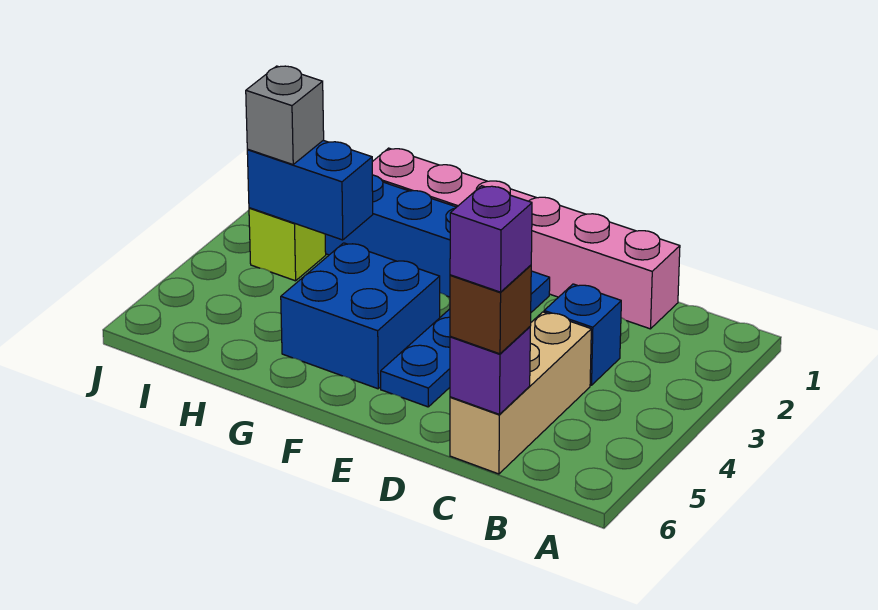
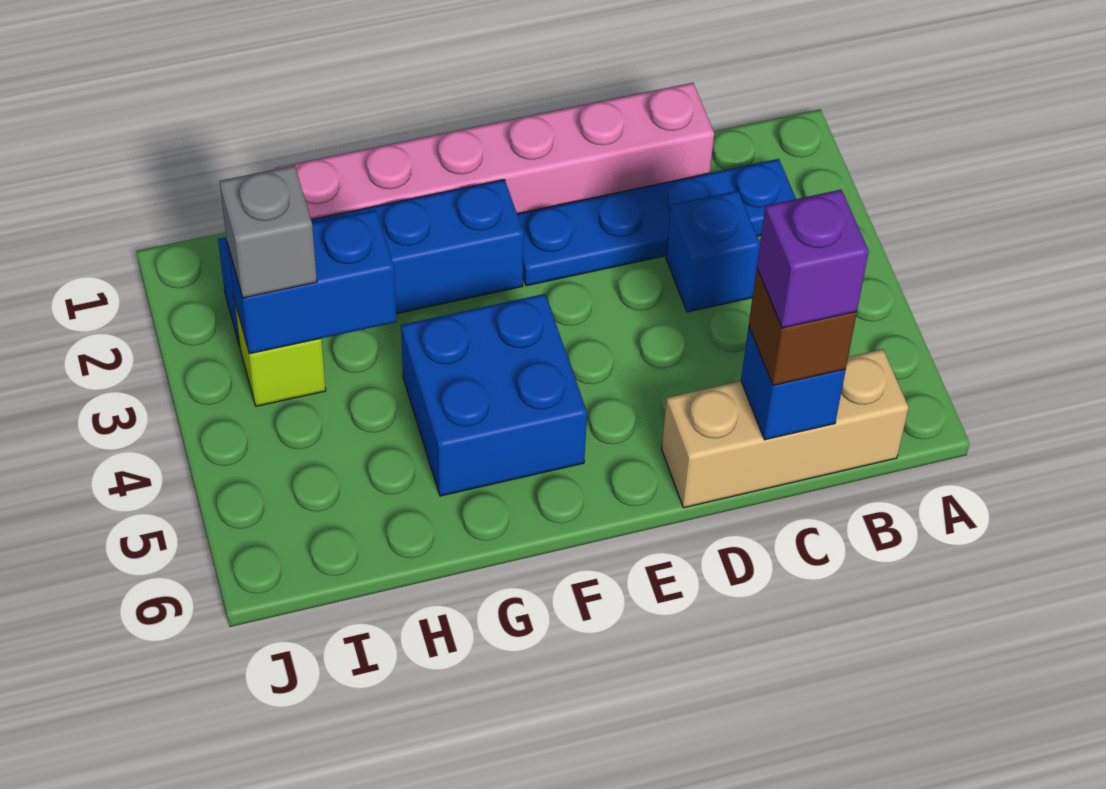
tan brick C4:C6 level 1 -> tan brick B6:D6 level 1
purple brick C6 level 2 -> blue brick C6 level 2
blue plate E2:E5 level 1 -> blue plate B2:E2 level 1

